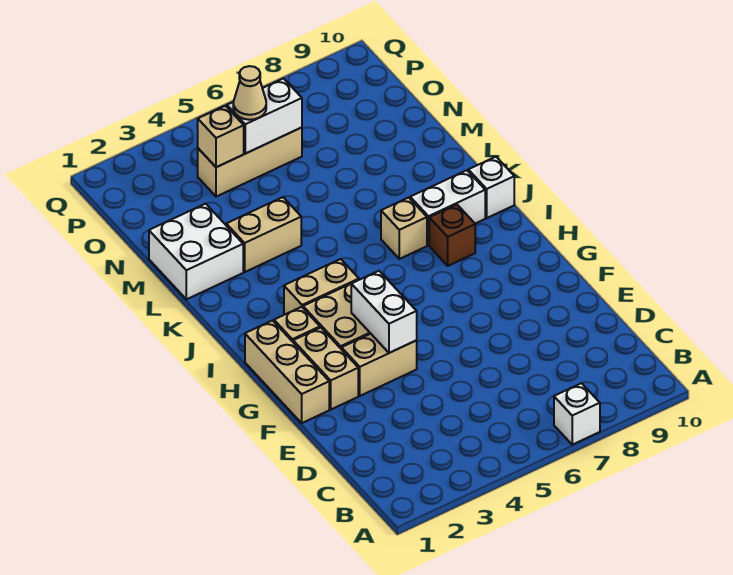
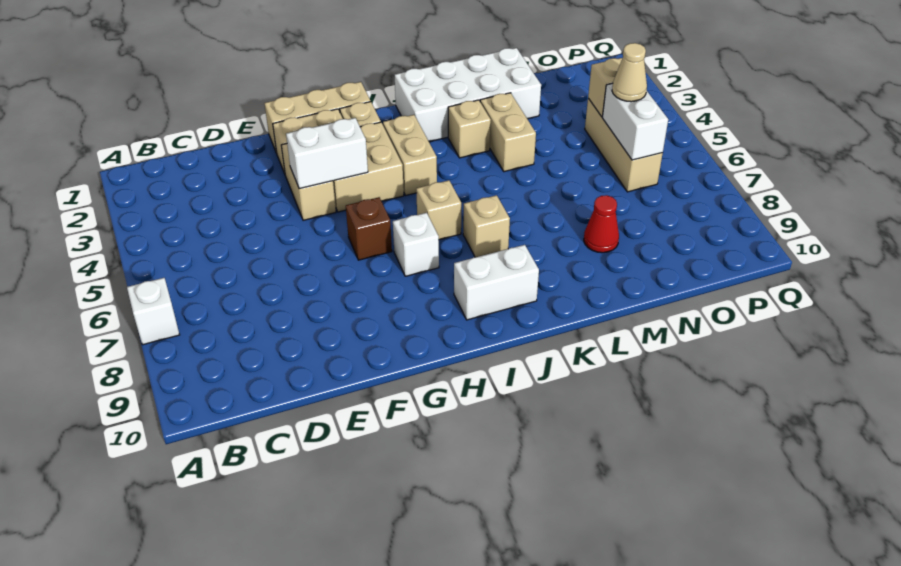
none -> tan brick I6 level 1
brown brick I8 level 1 -> brown brick G6 level 1
white brick J8:J9 level 1 -> white brick I9:J9 level 1
white brick J10 level 1 -> white brick H7 level 1
none -> tan brick K3 level 1
white brick L1:M2 level 1 -> white brick J1:M2 level 1
none -> red cone M8 level 1

